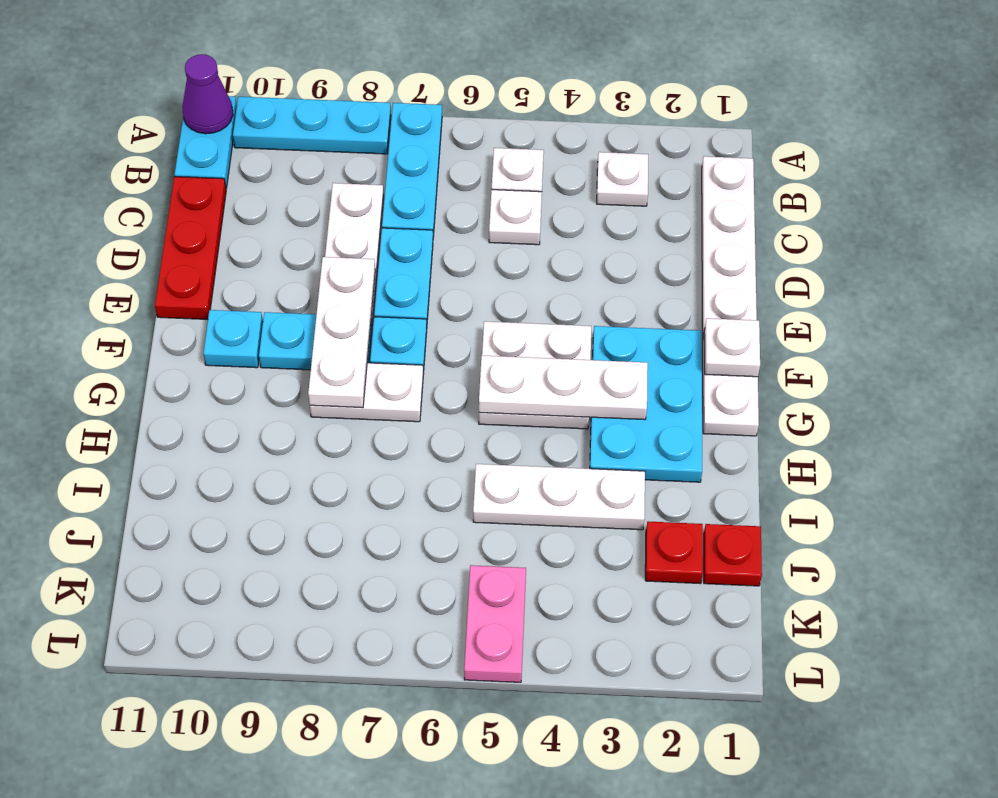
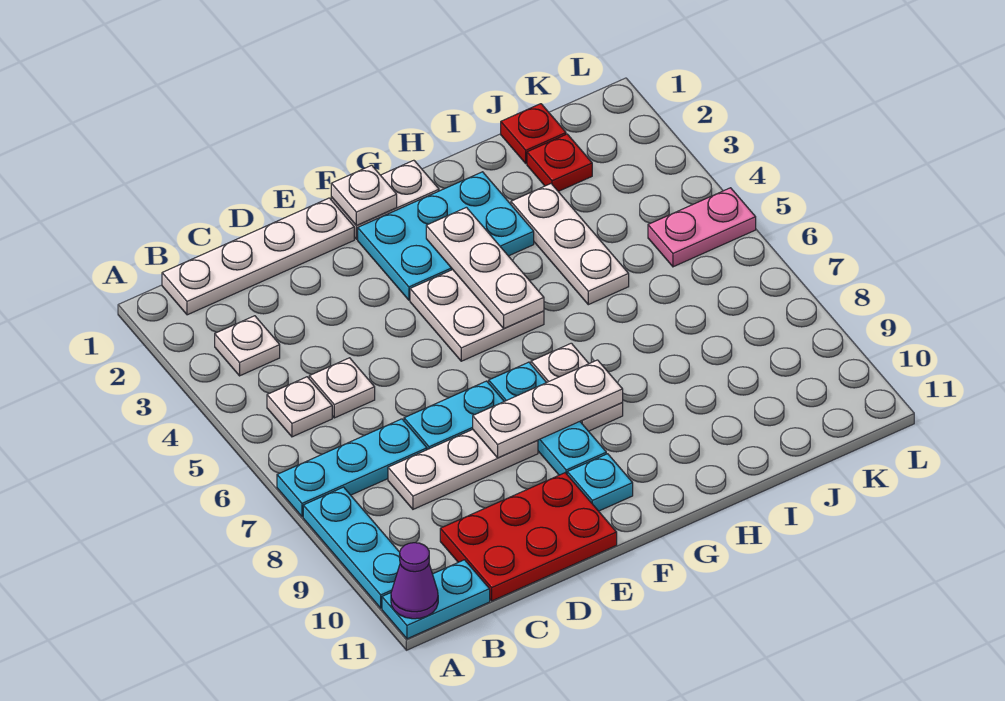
red plate C11:E11 level 1 -> red plate C10:E11 level 1

